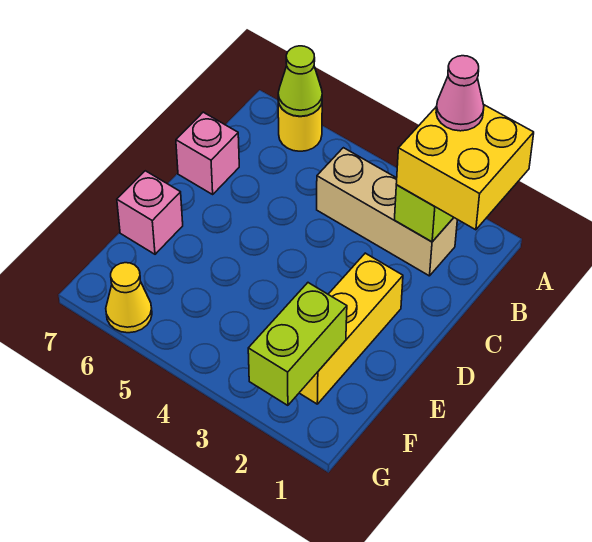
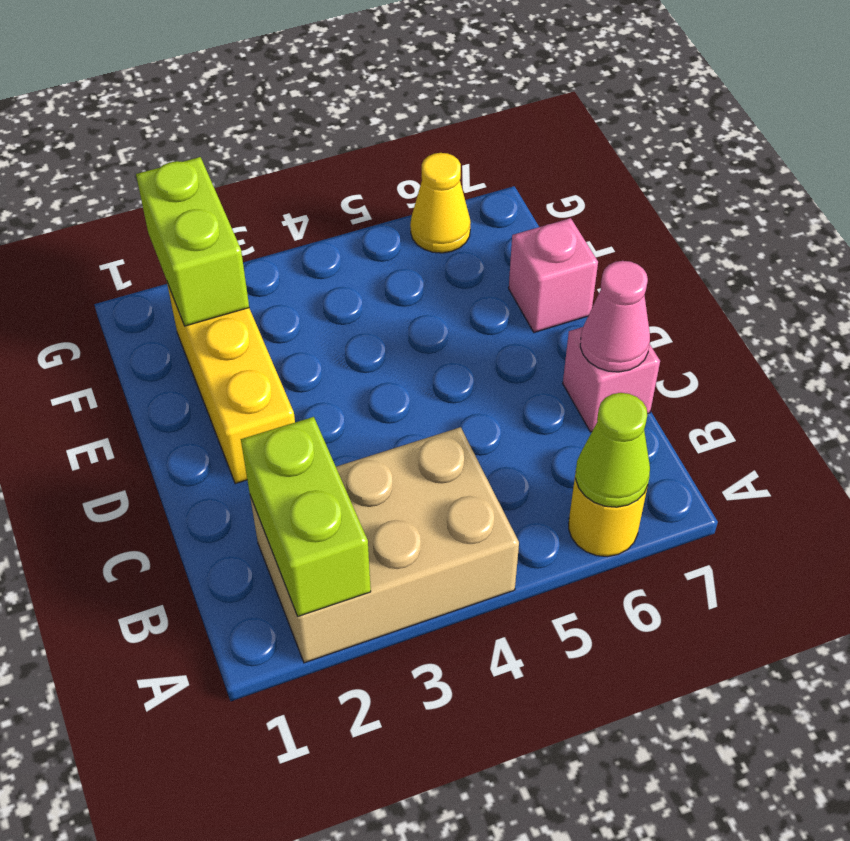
yellow brick A1:B2 level 3 -> none
pink cone A2 level 4 -> pink cone C7 level 2
tan brick B2:B4 level 1 -> tan brick A2:B4 level 1

